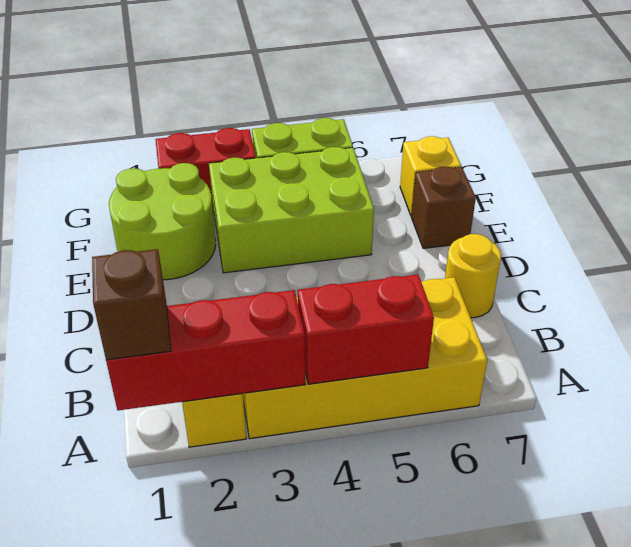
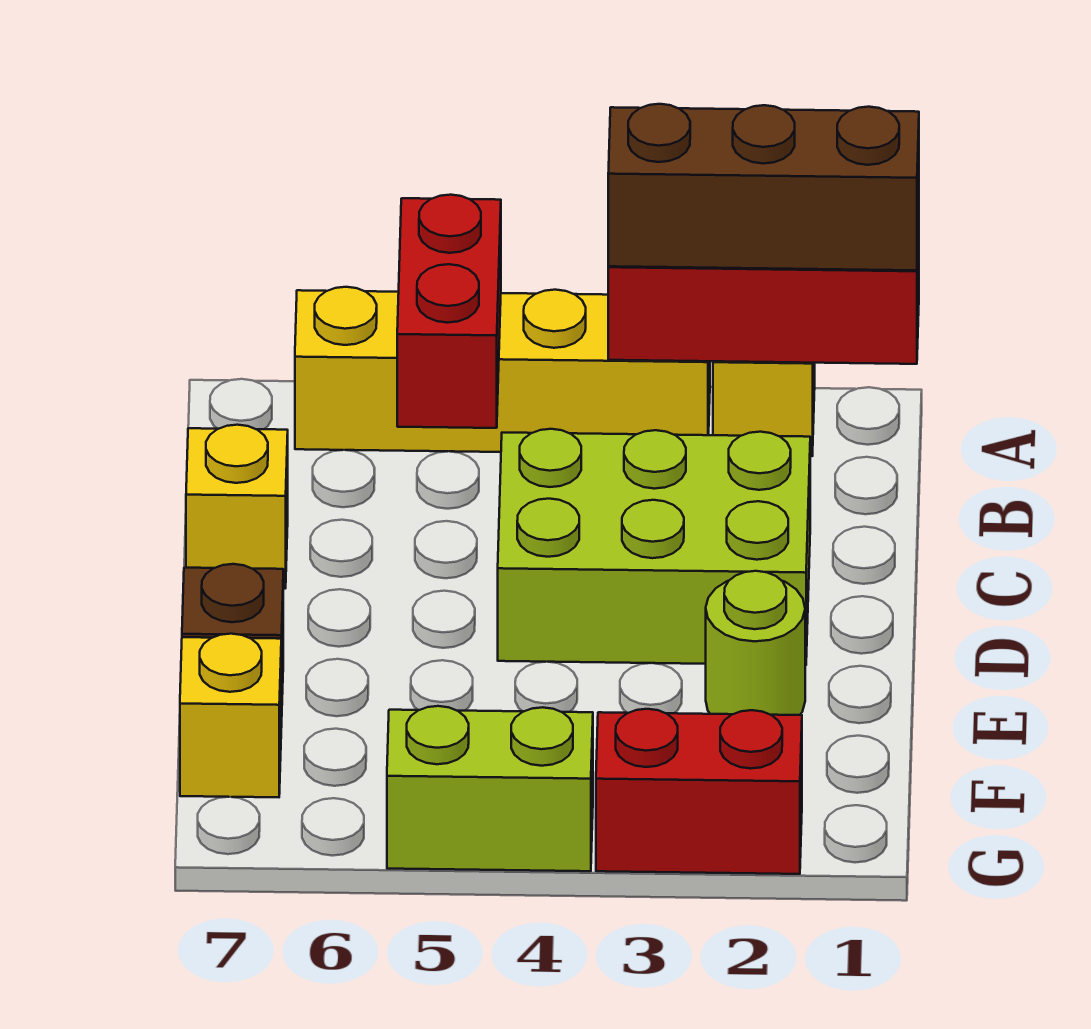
brown brick A1 level 3 -> brown brick A1:A3 level 3
yellow brick A3:B6 level 1 -> yellow brick A3:A6 level 1
red brick A4:A5 level 2 -> red brick A5:B5 level 2
yellow round brick C7 level 1 -> yellow brick C7 level 1
lime round brick E1:F2 level 1 -> lime round brick E2 level 1
lime brick E3:F5 level 1 -> lime brick C2:D4 level 1

